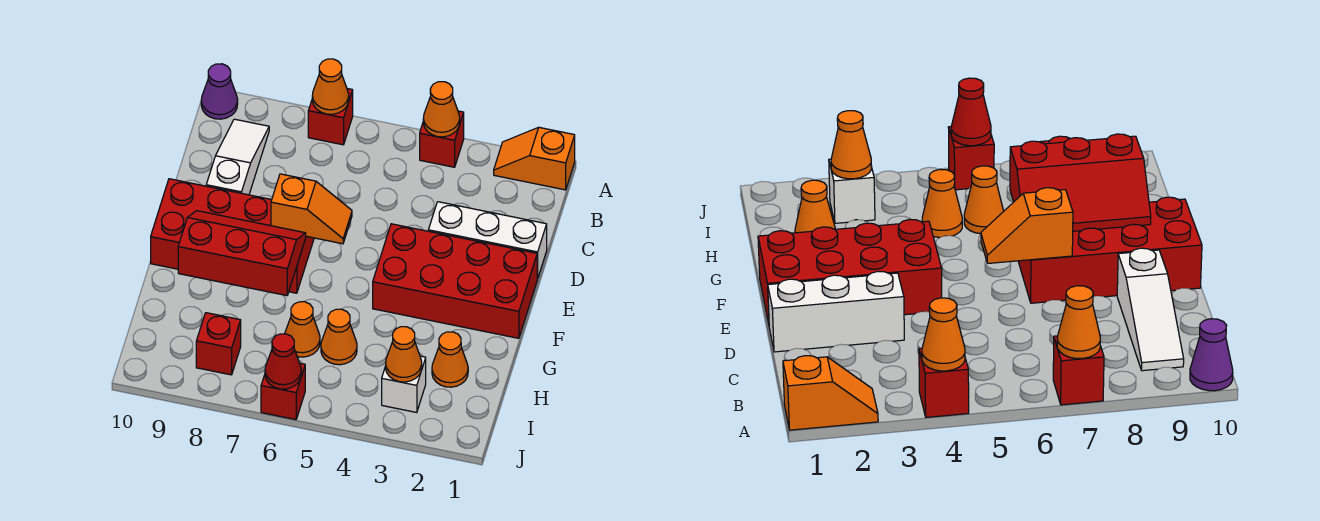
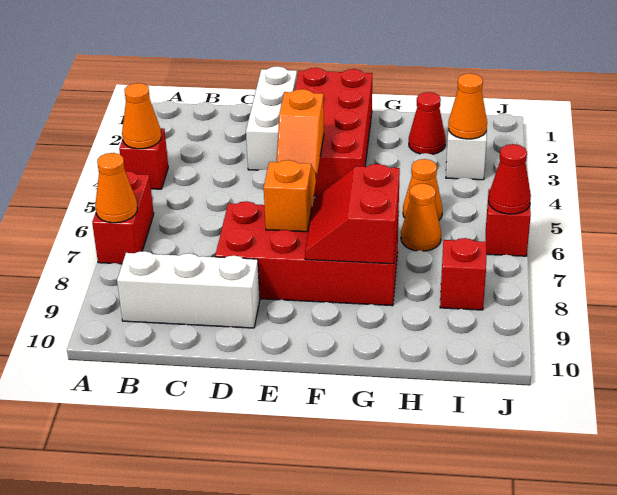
orange slope A1:A2 level 1 top 1 -> orange slope E4:E5 level 2 top 4
red brick A7 level 1 -> red brick A6:A7 level 1
purple cone A10 level 1 -> none
white slope B9:D9 level 1 top D -> white brick B9:D9 level 1
red brick E7:F10 level 1 -> red brick D7:G8 level 1
red slope F7:G9 level 2 top G -> red slope F7:G8 level 2 top G
orange cone H2 level 1 -> red cone H2 level 1

